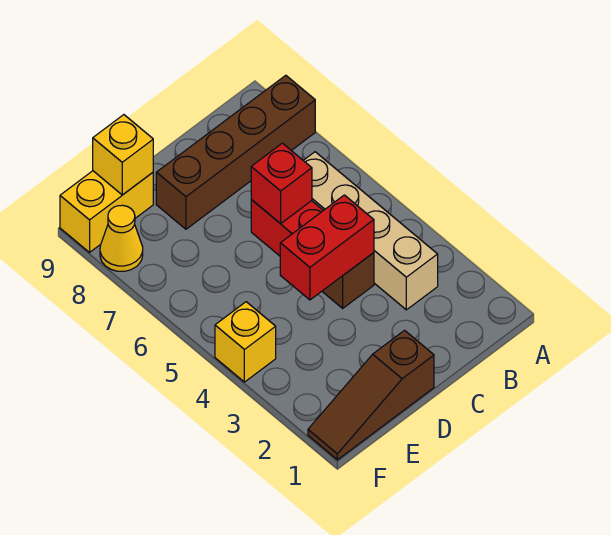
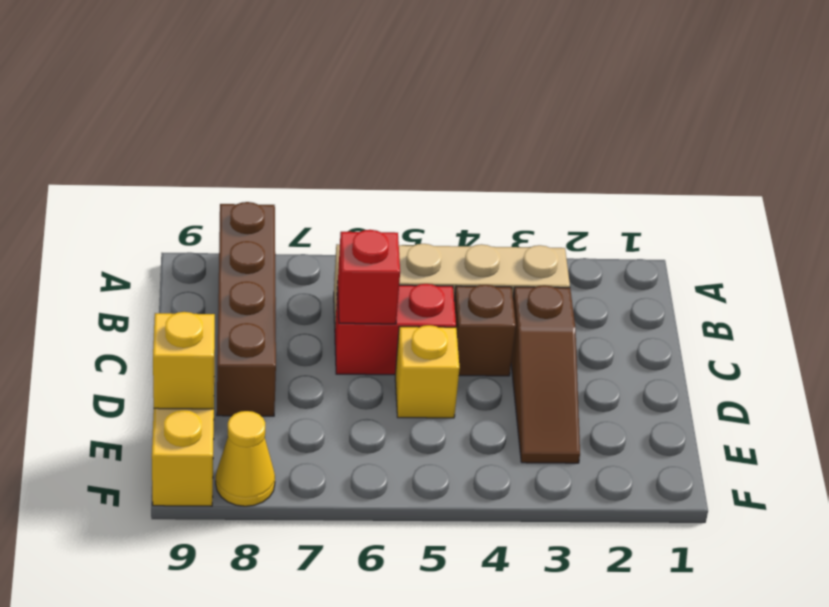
red brick C4:D4 level 2 -> none
brown slope D1:F1 level 1 top D -> brown slope C3:E3 level 1 top C
yellow brick F4 level 1 -> yellow brick D5 level 1

